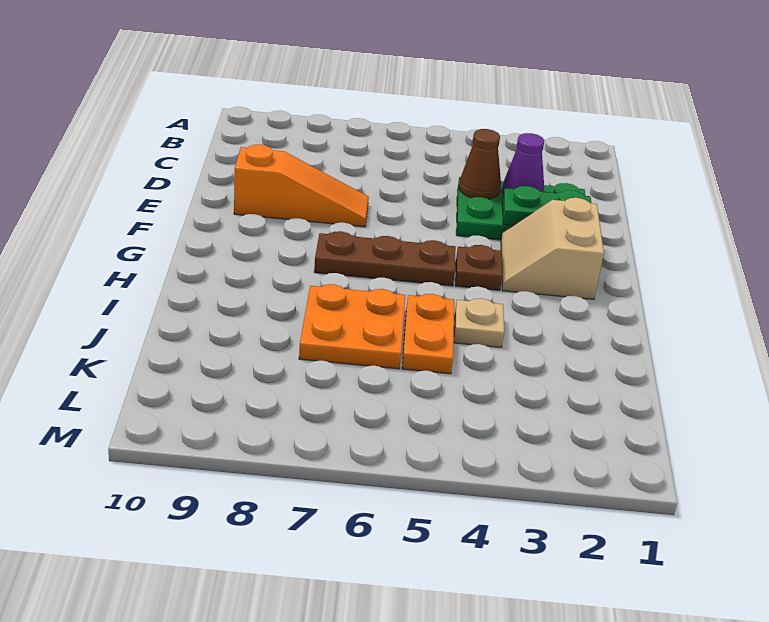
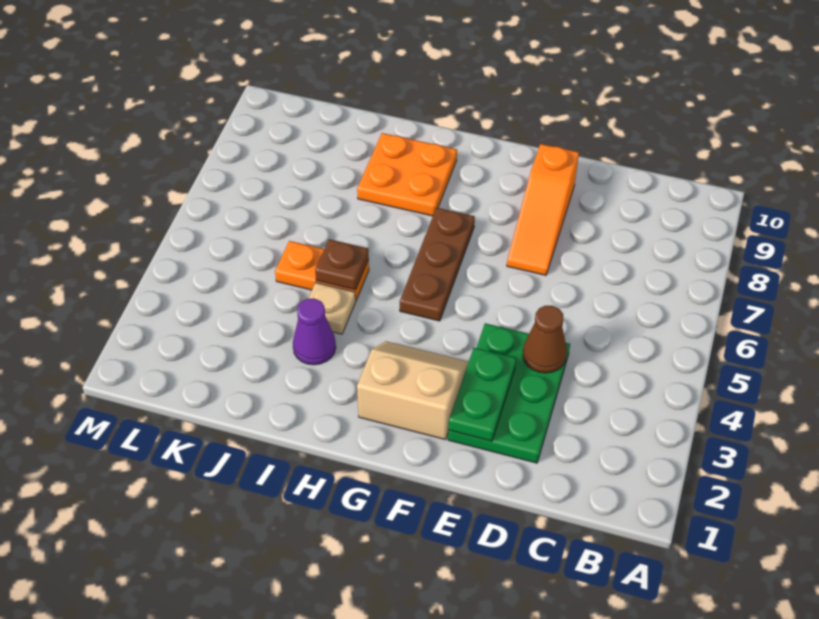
purple cone D3 level 2 -> purple cone I3 level 1
brown plate G4 level 1 -> brown plate I5 level 2
orange plate I6:J7 level 1 -> orange plate H8:I9 level 1

